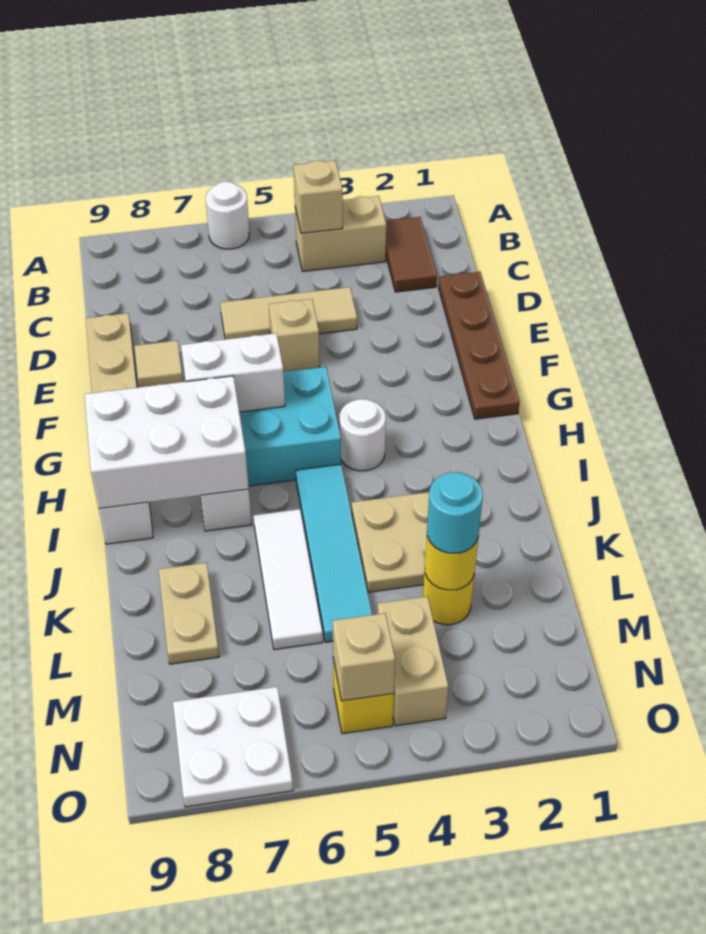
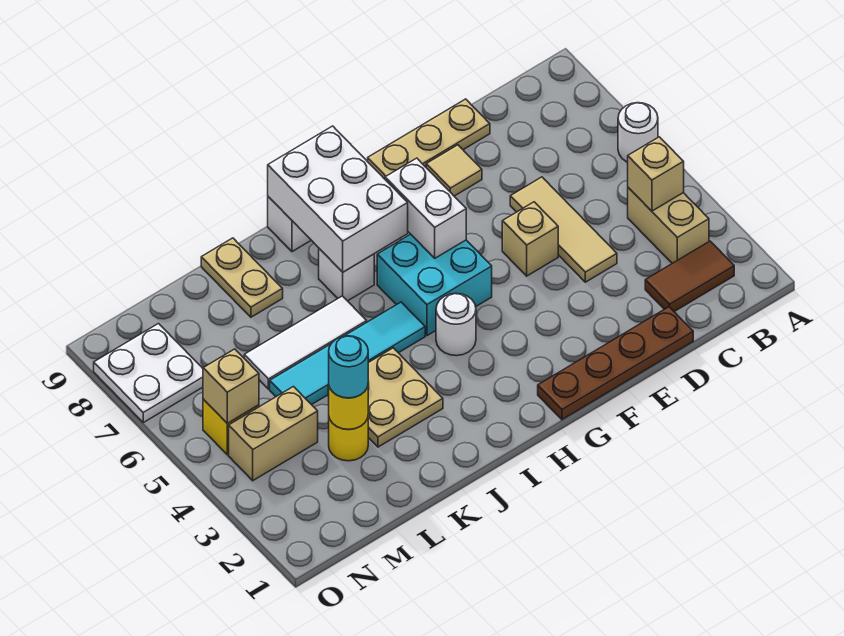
tan plate K8:L8 level 1 -> tan plate K8:K9 level 1

